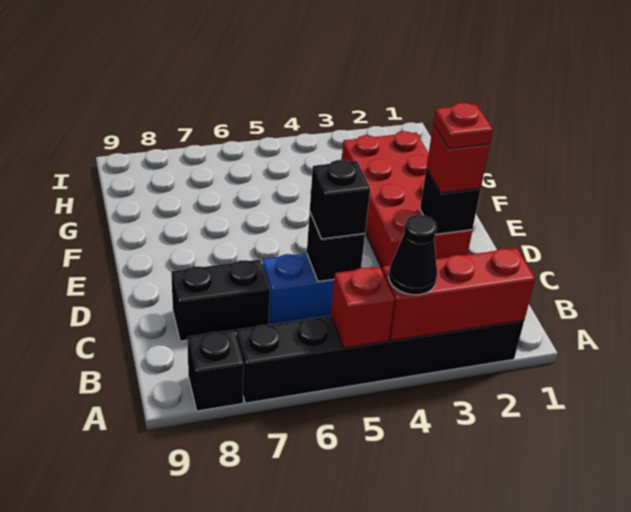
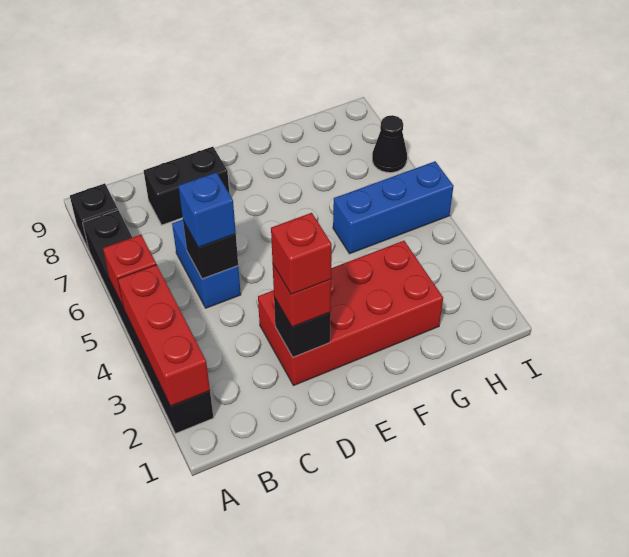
black cone A4 level 3 -> black cone I7 level 1
black brick C5 level 3 -> blue brick C5 level 3
black brick C7:C8 level 1 -> black brick C8:D8 level 1
red plate D2 level 4 -> red brick D2 level 4
none -> blue brick G5:I5 level 1

